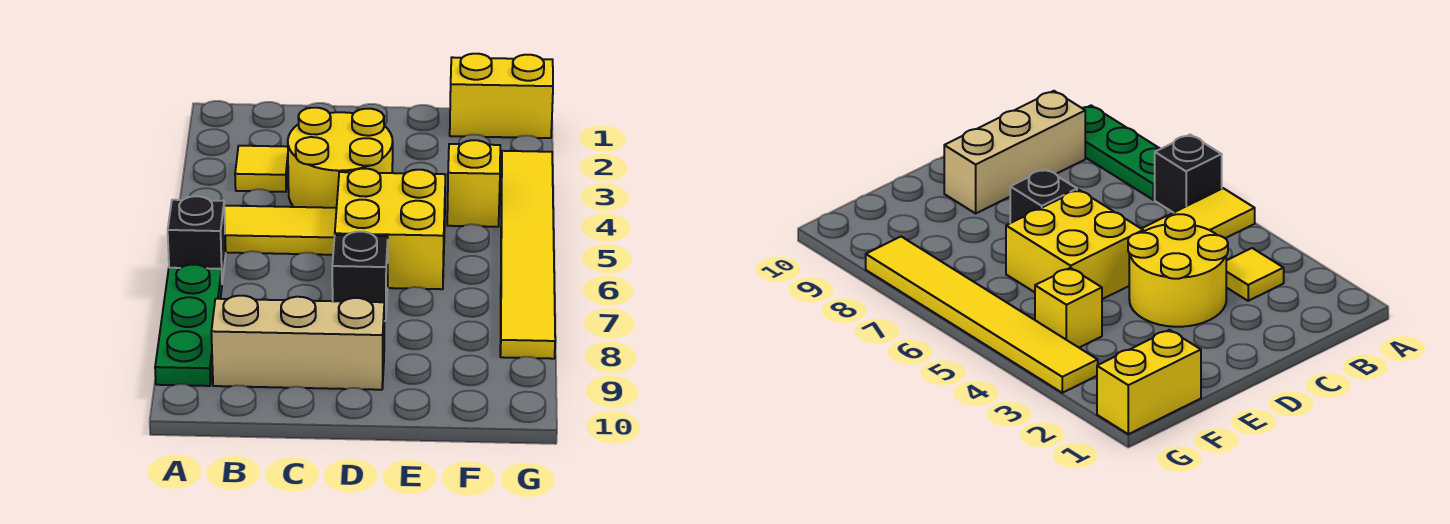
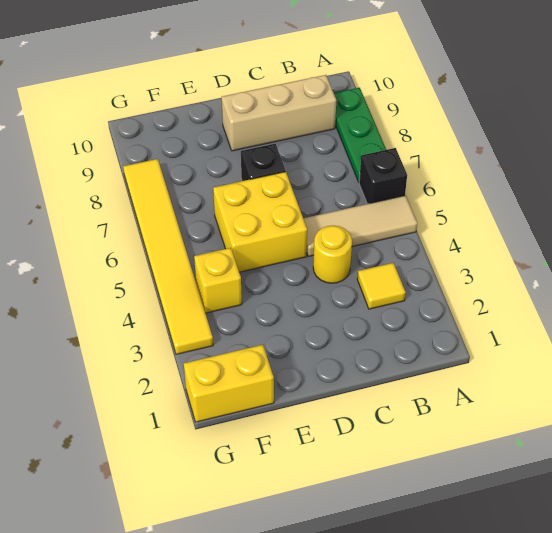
yellow tile A5:C5 level 1 -> tan tile A5:C5 level 1
yellow round brick C3:D4 level 1 -> yellow round brick C4 level 1

